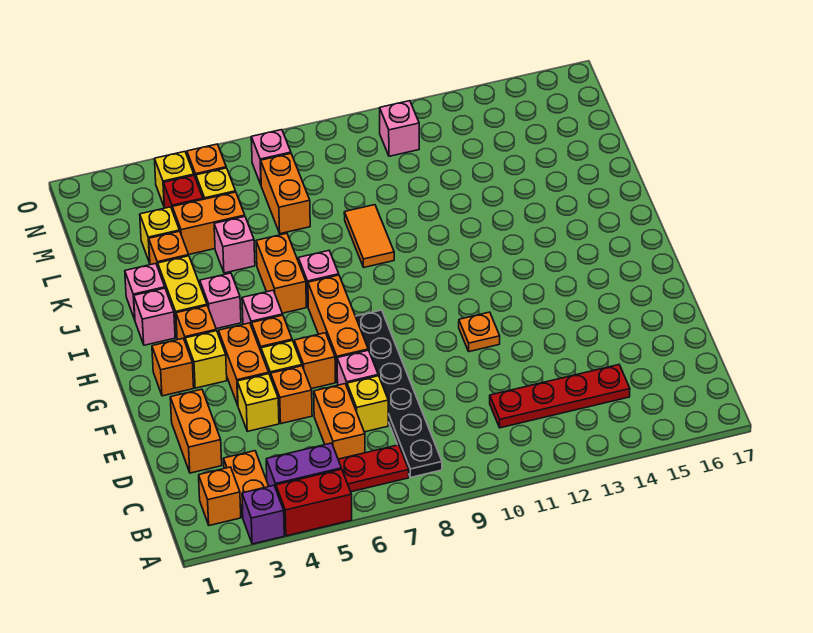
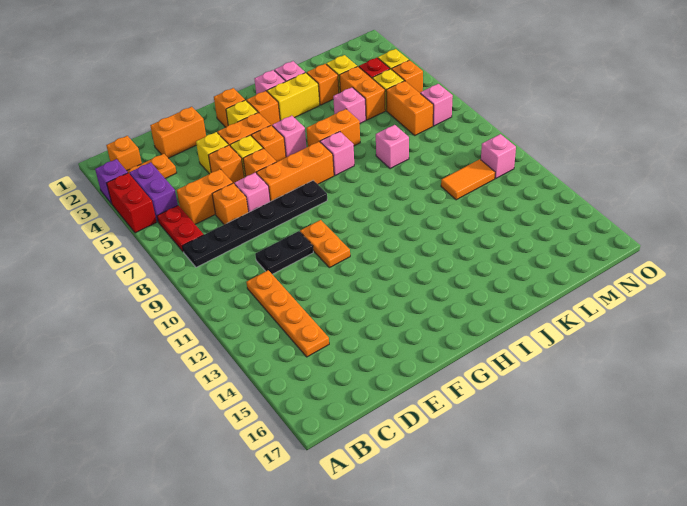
red plate C11:C14 level 1 -> orange plate C11:C14 level 1
yellow brick D7 level 1 -> orange brick D7 level 1
none -> black plate D10:E10 level 1
orange plate F11 level 1 -> orange plate F10:F11 level 1
pink brick I4 level 1 -> pink brick K8 level 1
orange tile J9:K9 level 1 -> orange tile L11:M11 level 1
orange brick L7:M7 level 1 -> orange brick M6:M7 level 1

